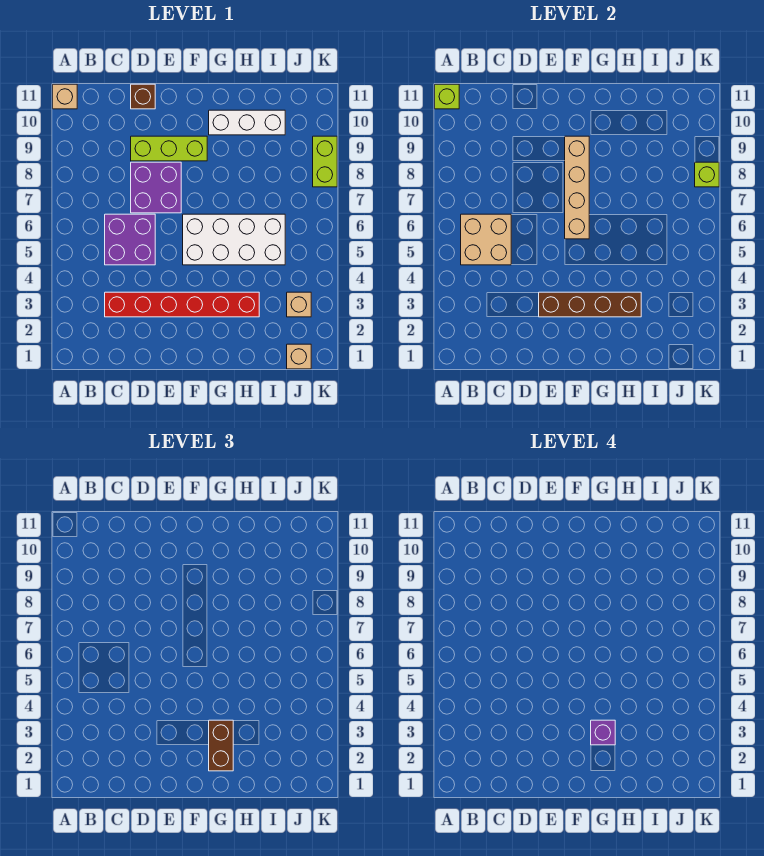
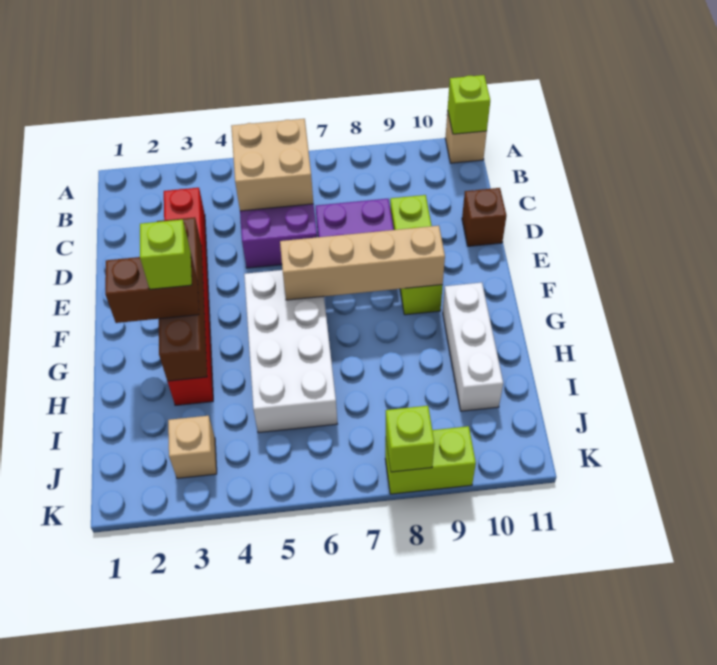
purple brick G3 level 4 -> lime brick G3 level 4
tan brick J1 level 1 -> none

